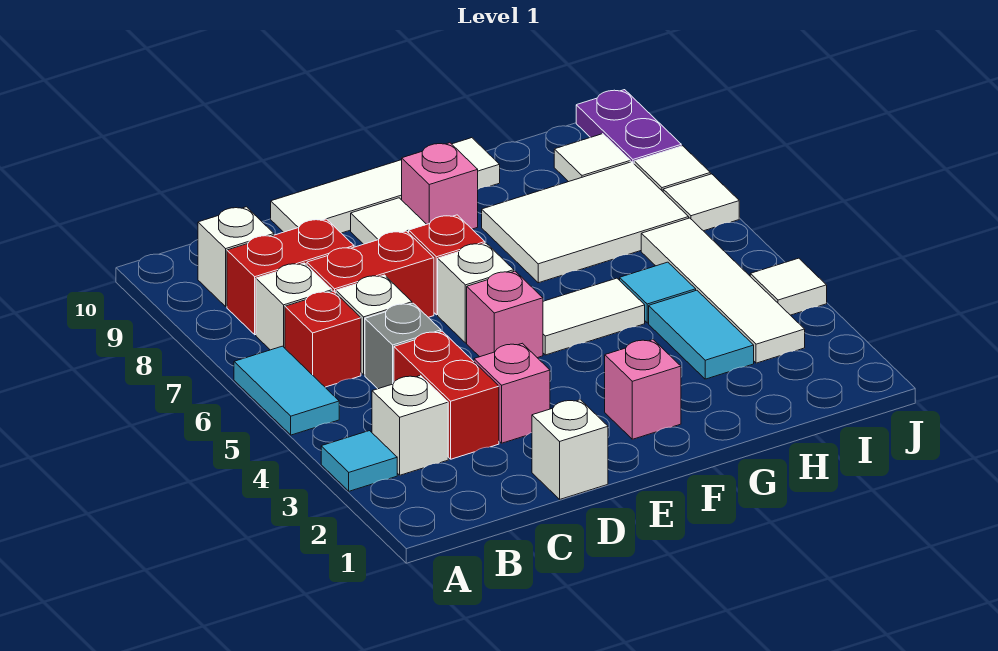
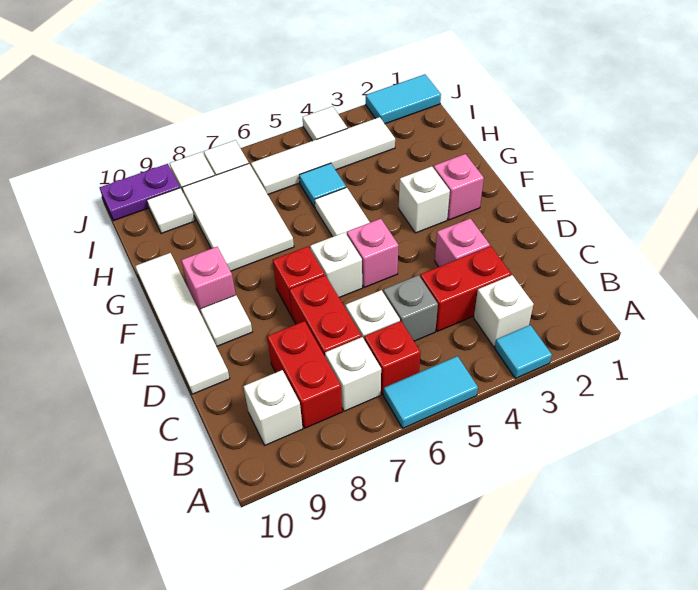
white brick D1 level 1 -> white brick F3 level 1
cyan tile H3:H4 level 1 -> cyan tile J1:J2 level 1

